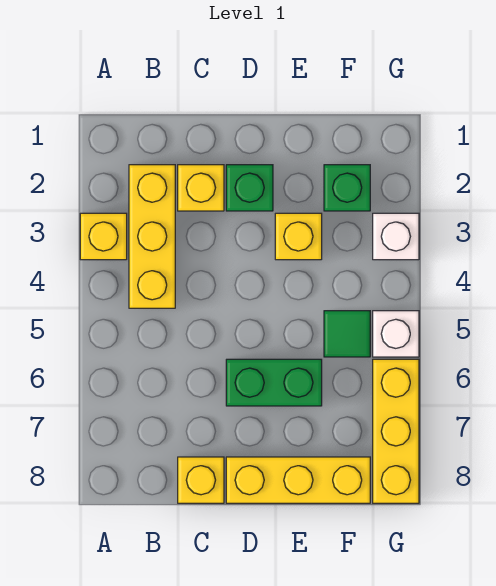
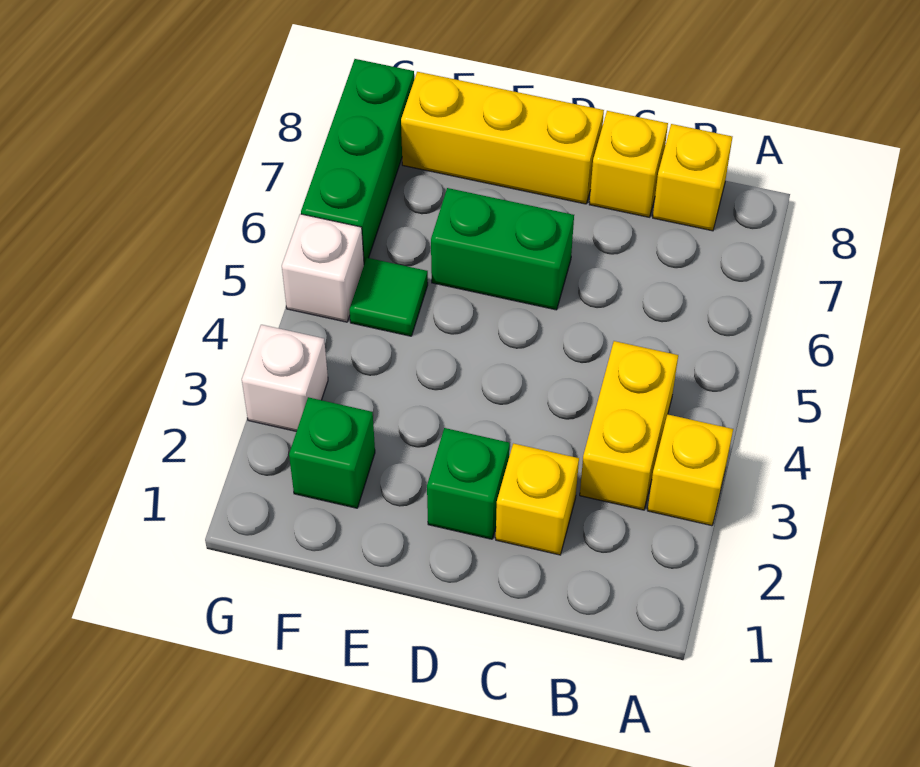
yellow brick B2:B4 level 1 -> yellow brick B3:B4 level 1
yellow brick E3 level 1 -> yellow brick B8 level 1
yellow brick G6:G8 level 1 -> green brick G6:G8 level 1

